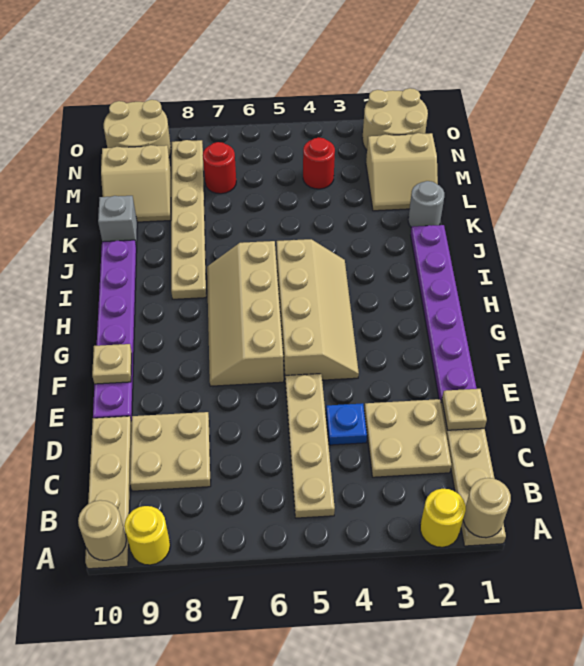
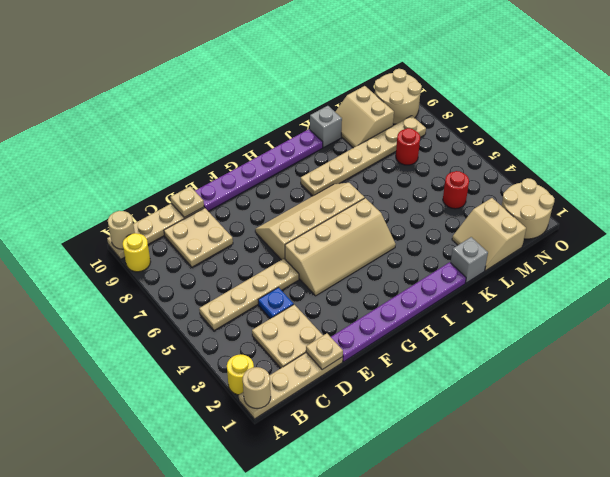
tan plate F10 level 2 -> tan plate D10 level 2
grey round brick K1 level 1 -> grey brick K1 level 1

